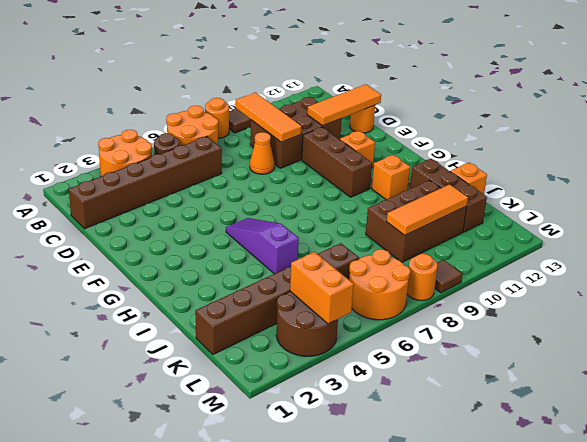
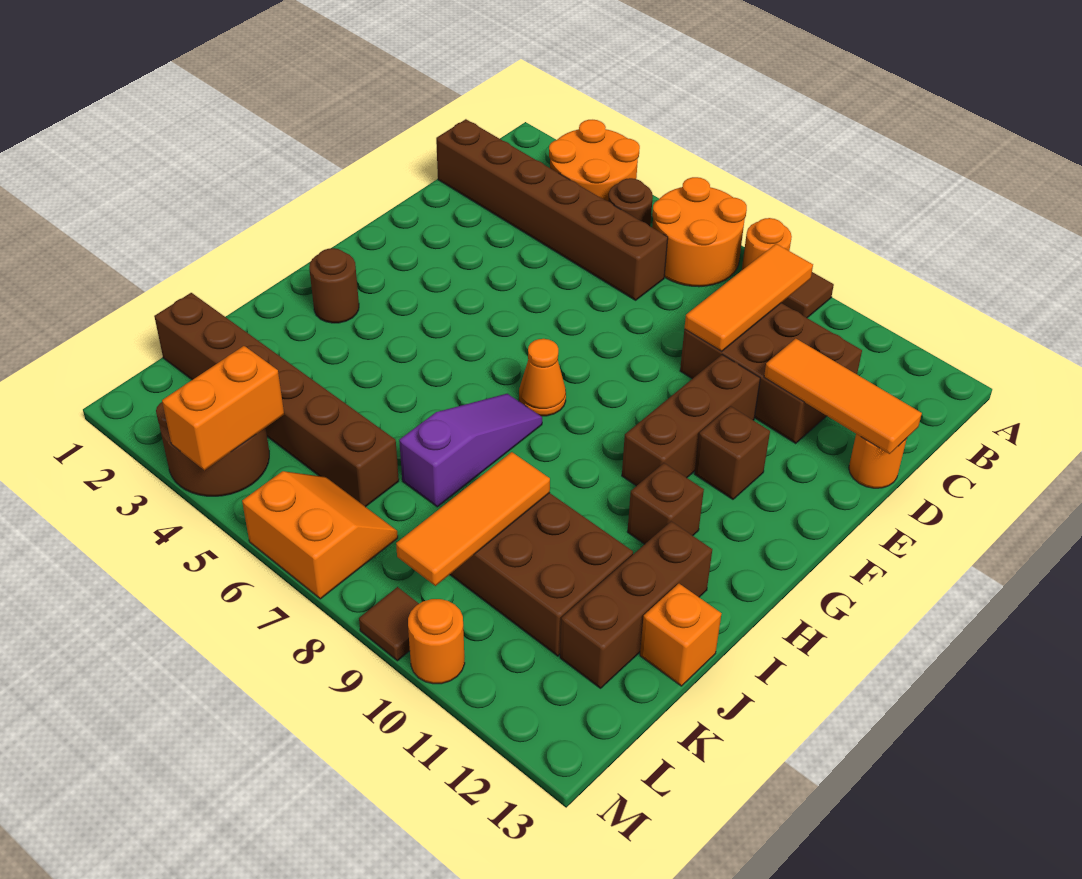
orange cone D8 level 1 -> orange cone G7 level 1
orange brick F11 level 1 -> brown brick F11 level 1
purple slope G5:I5 level 1 top I -> purple slope H7:J7 level 1 top J
none -> brown round brick H2 level 1
orange brick H11 level 1 -> brown brick H11 level 1
orange tile K9:K11 level 2 -> orange tile J9:L9 level 2
orange round brick L6:M7 level 1 -> orange slope L6:M7 level 1 top M
orange round brick M8 level 1 -> orange round brick M10 level 1

